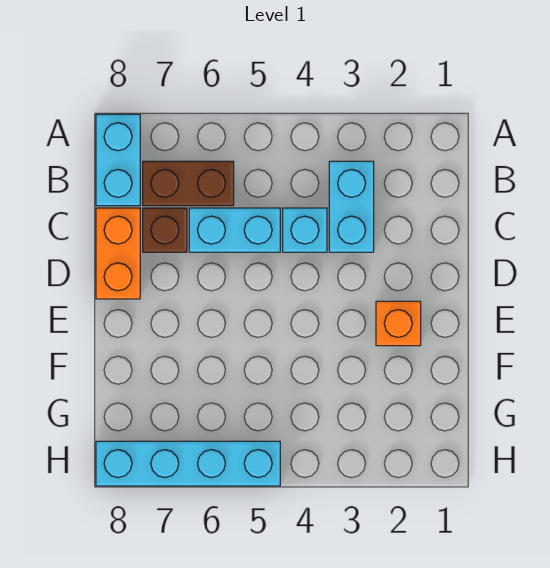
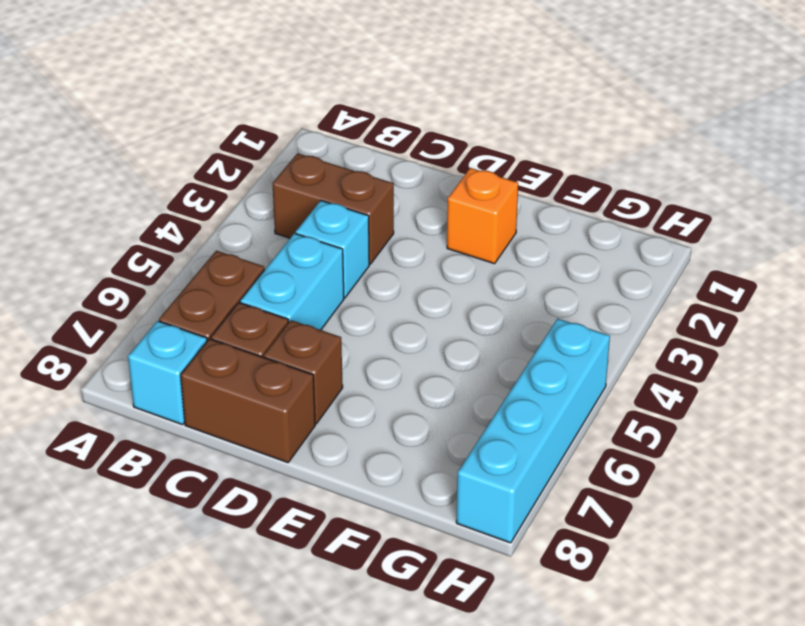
cyan brick A8:B8 level 1 -> cyan brick B8 level 1
cyan brick B3:C3 level 1 -> brown brick B3:C3 level 1
orange brick C8:D8 level 1 -> brown brick C8:D8 level 1
none -> brown brick D7 level 1

